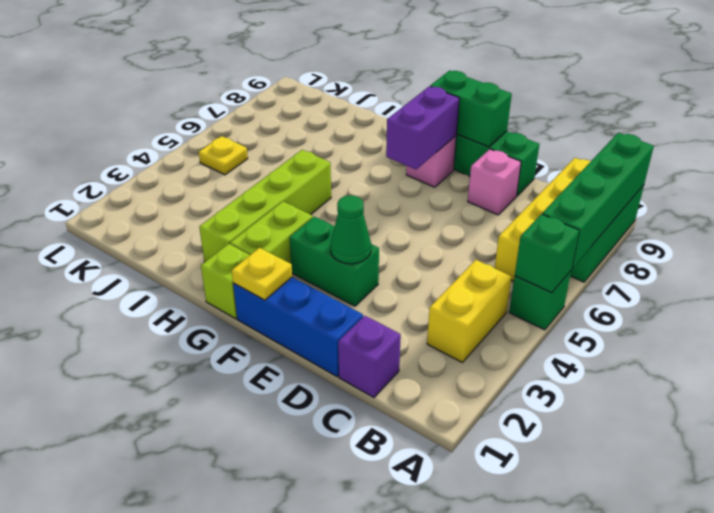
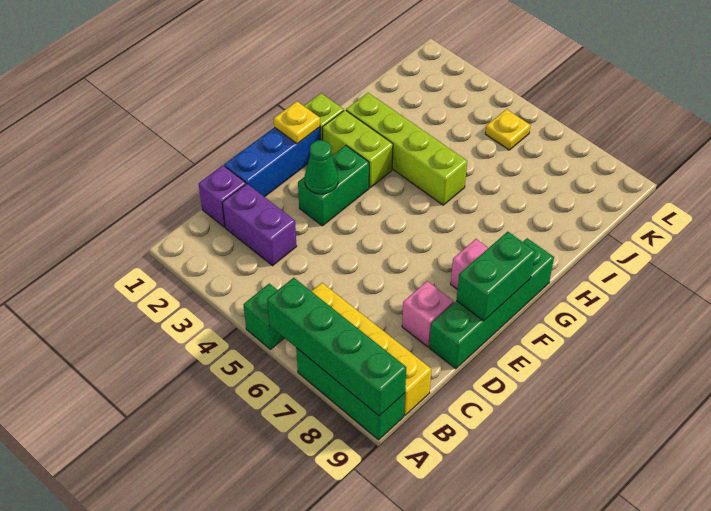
green brick A5 level 2 -> none
yellow brick B3:B4 level 1 -> none
purple brick F7:F8 level 2 -> purple brick C2:C3 level 1

